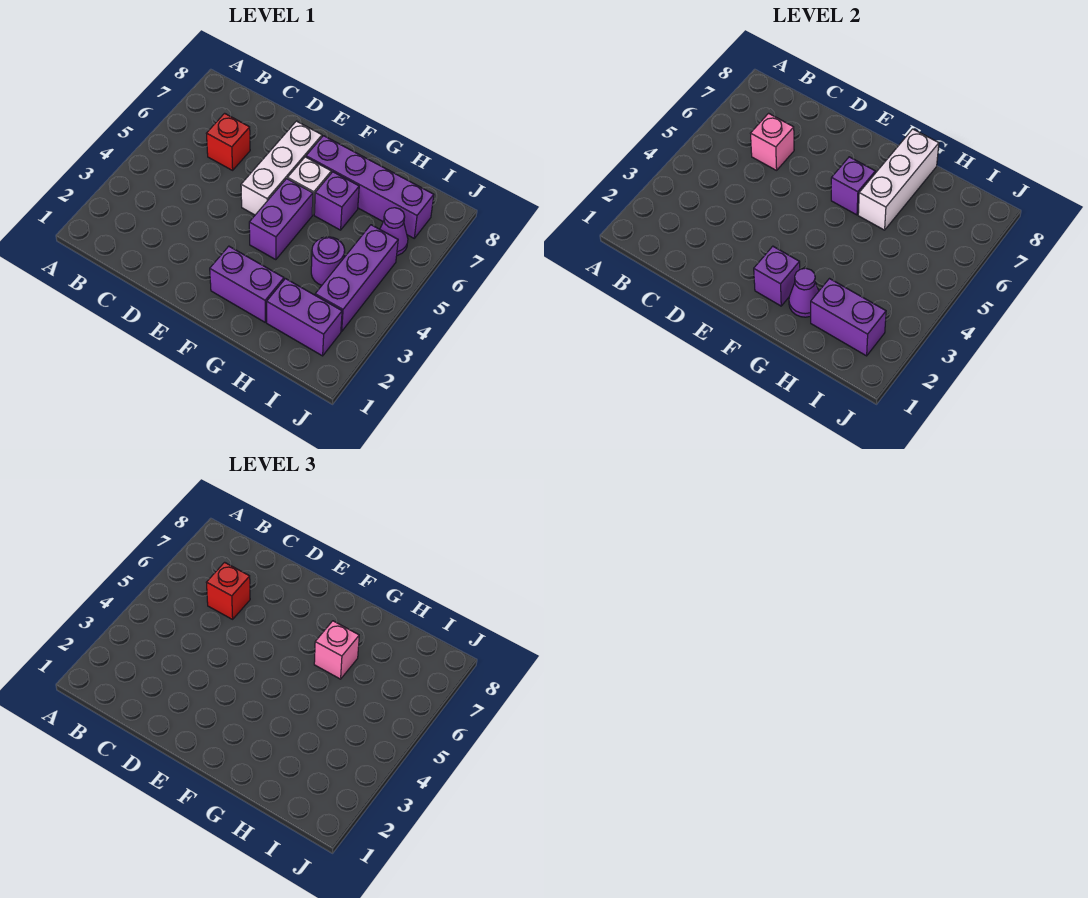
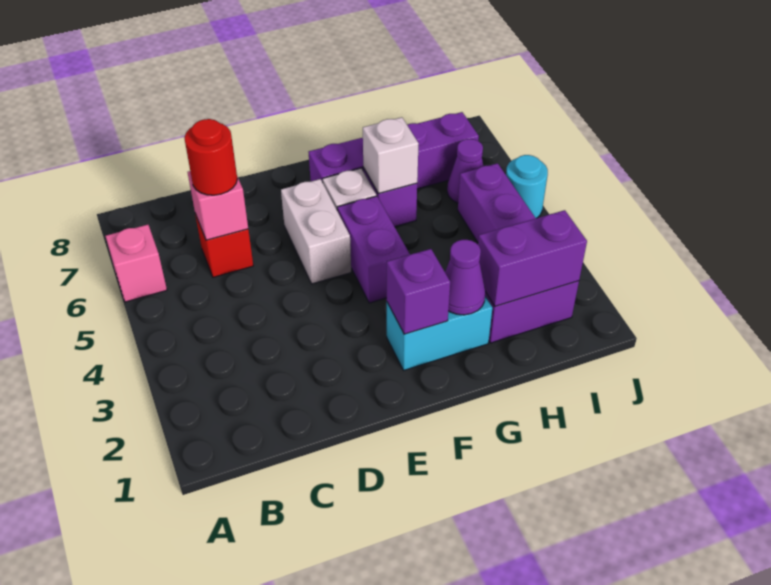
red brick C6 level 3 -> red round brick C6 level 3
white brick E5:E7 level 1 -> white brick E5:E6 level 1
purple brick F2:G2 level 1 -> cyan brick F2:G2 level 1
purple brick F6 level 2 -> none
white brick G6:G8 level 2 -> white brick G6 level 2
pink brick G6 level 3 -> pink brick A6 level 1
purple round brick H4 level 1 -> none
none -> cyan round brick J5 level 1

